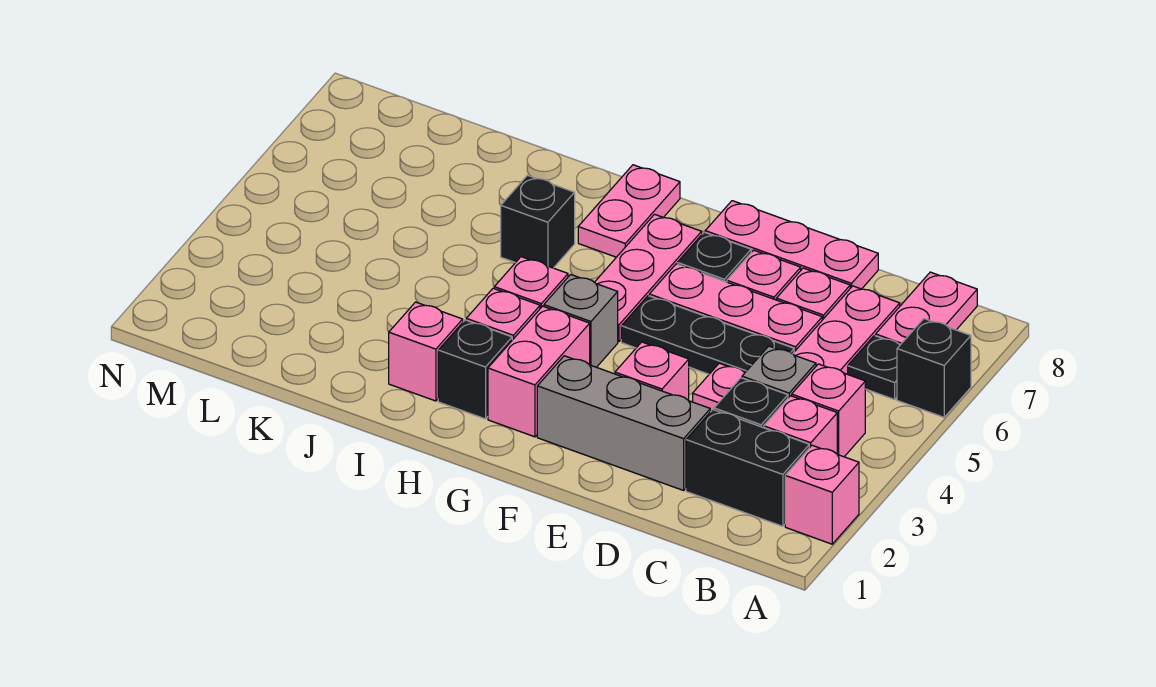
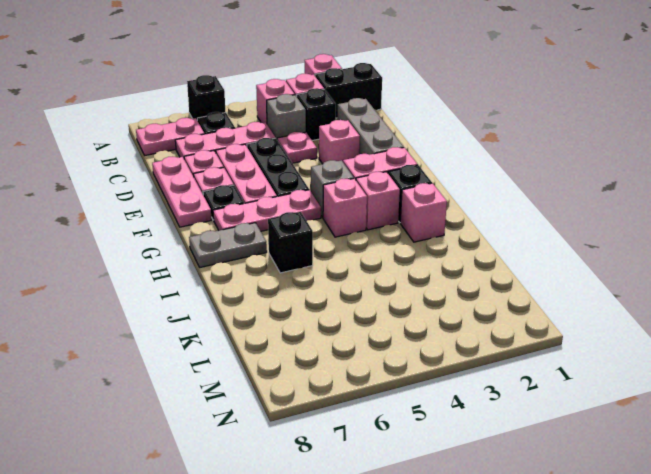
black brick B2:C2 level 1 -> black brick B1:B2 level 1
pink plate H7:H8 level 1 -> grey plate H7:H8 level 1

